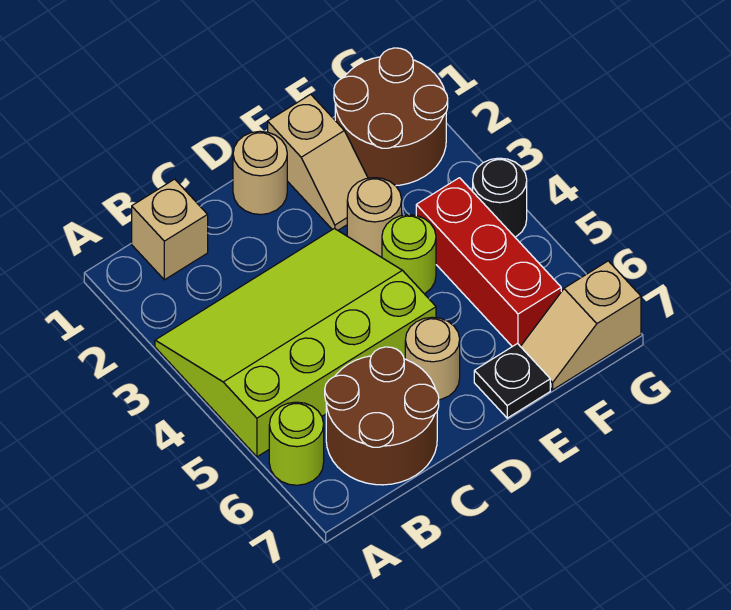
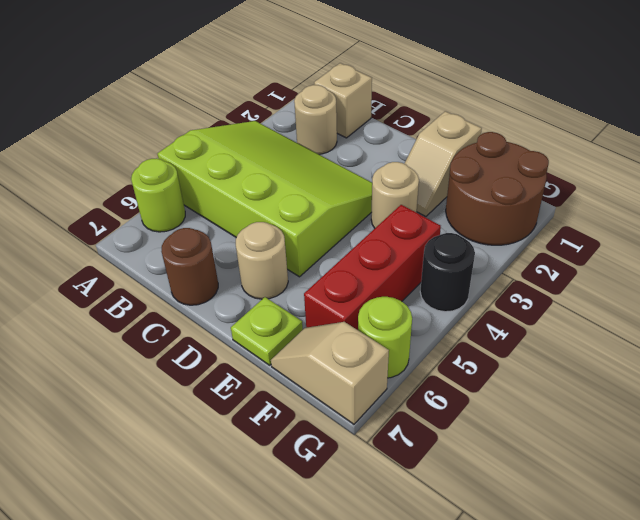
brown round brick B6:C7 level 1 -> brown round brick C7 level 1
tan round brick D1 level 1 -> tan round brick B2 level 1
lime round brick E4 level 1 -> lime round brick G6 level 1
black plate E7 level 1 -> lime plate E7 level 1

